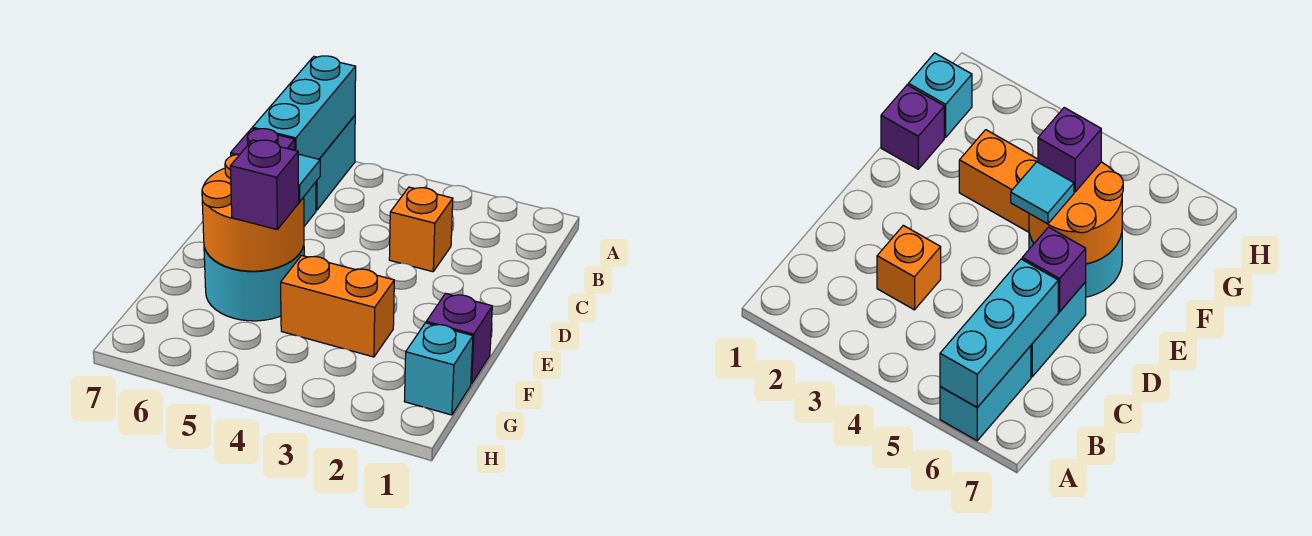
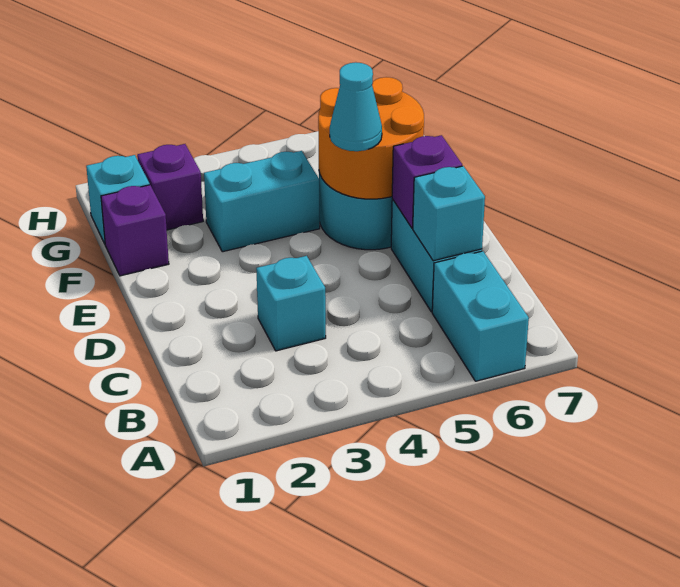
cyan brick A6:C6 level 2 -> cyan brick C6 level 2
orange brick C3 level 1 -> cyan brick C3 level 1
cyan tile E5 level 3 -> cyan cone E5 level 3
orange brick F3:F4 level 1 -> cyan brick F3:F4 level 1
purple brick F5 level 3 -> purple brick G2 level 1

